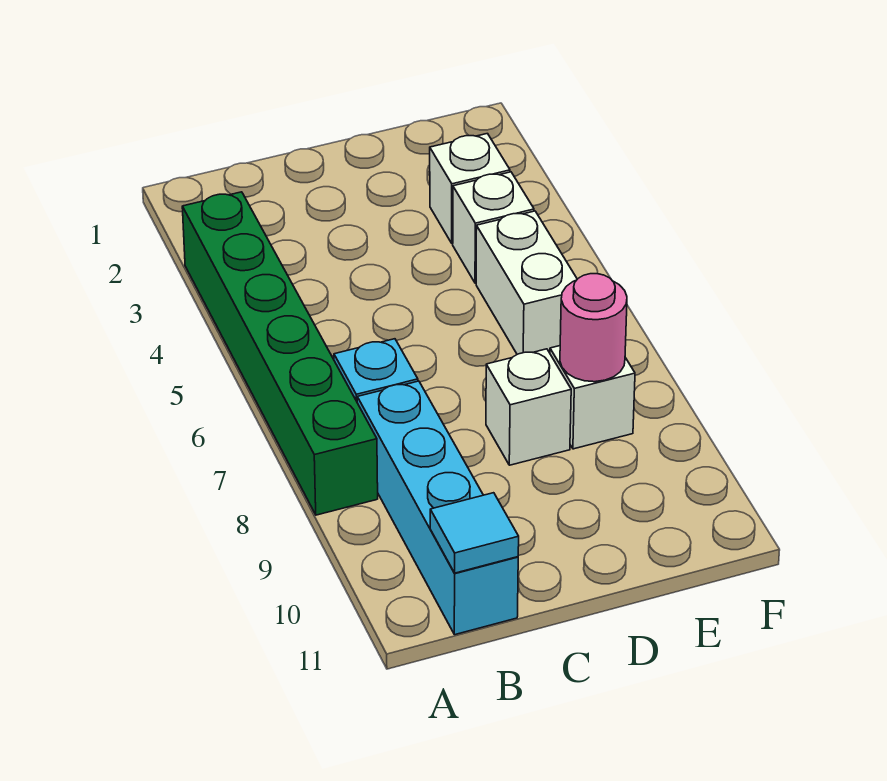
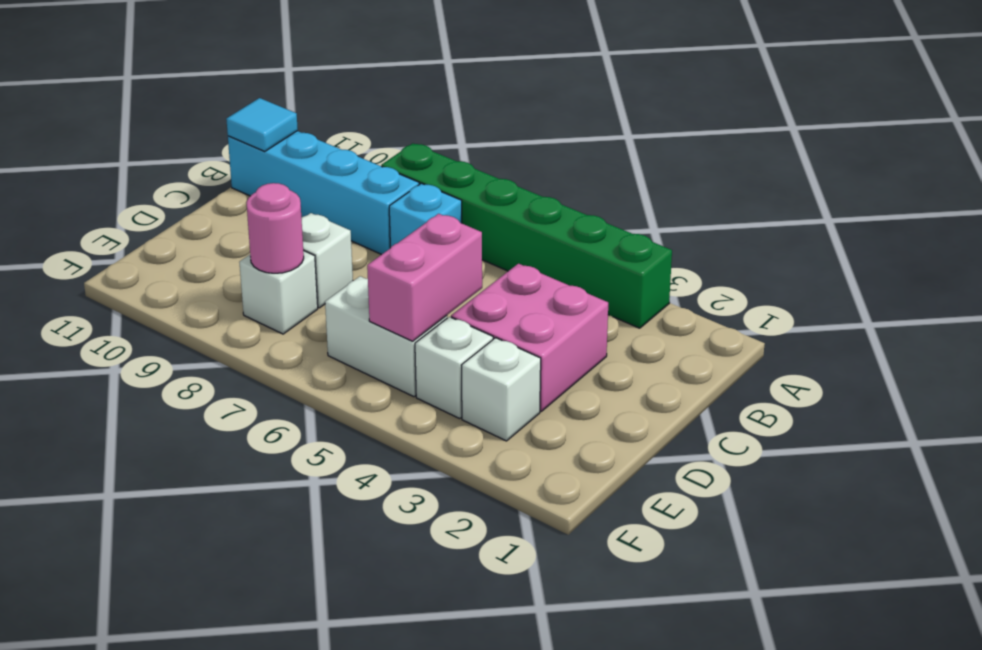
none -> pink brick C3:D4 level 1
none -> pink brick D5:E5 level 2

